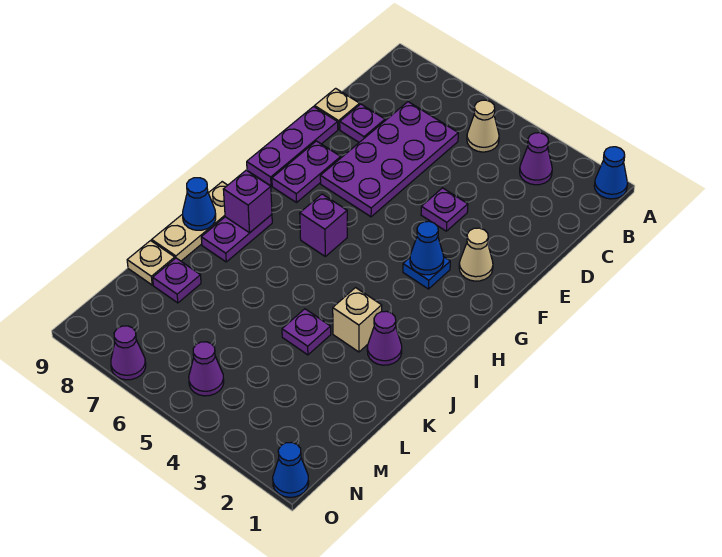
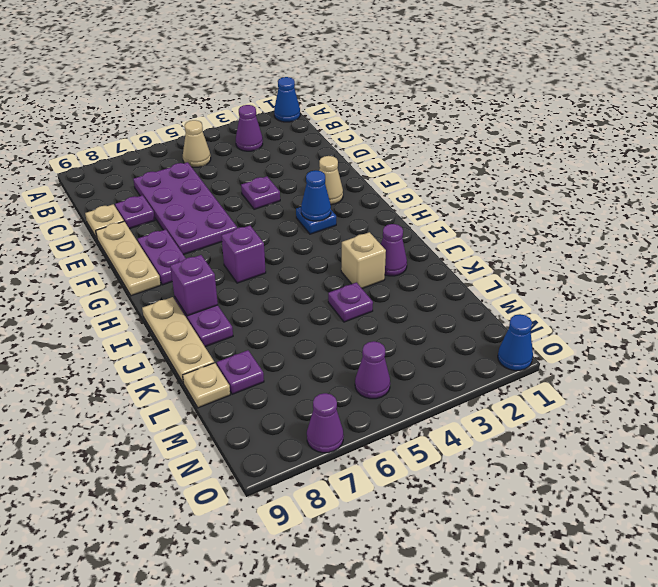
purple plate E9:G9 level 1 -> tan plate E9:G9 level 1
blue cone J9 level 2 -> none

